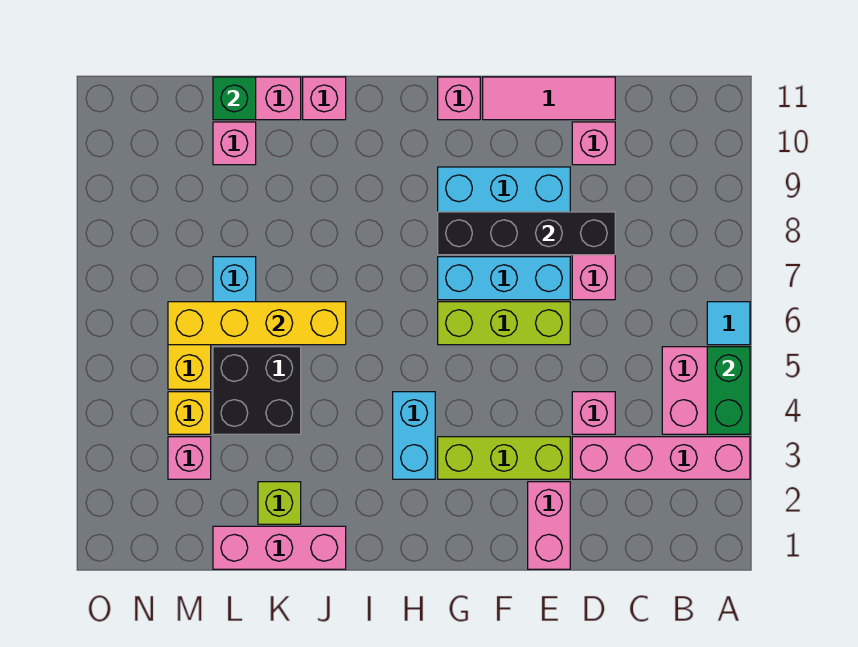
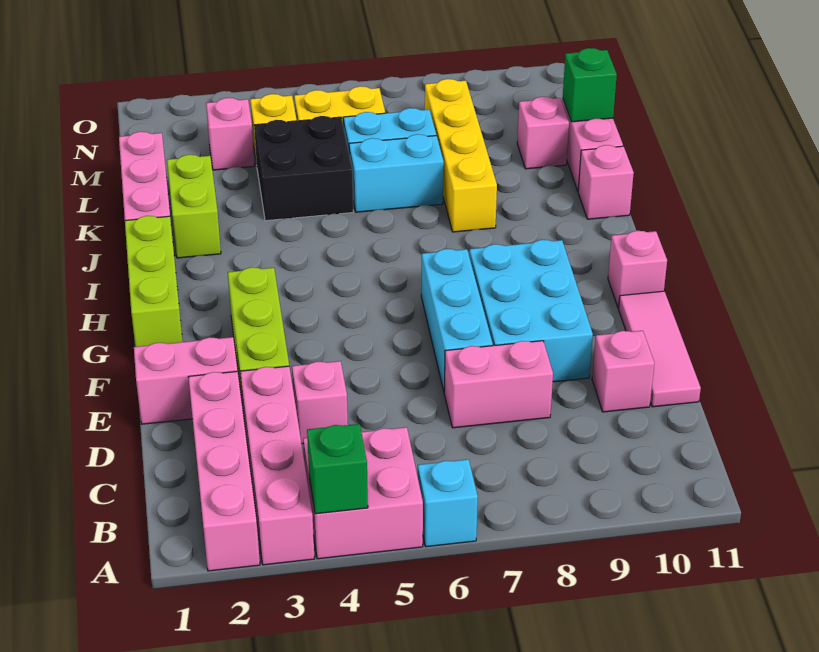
none -> pink brick A2:D2 level 1
green brick A4:A5 level 2 -> green brick A4 level 2
cyan tile A6 level 1 -> cyan brick A6 level 1
black brick D8:G8 level 2 -> none
lime brick E6:G6 level 1 -> lime brick G1:I1 level 1
cyan brick H3:H4 level 1 -> cyan brick K6:K7 level 1
yellow brick J6:M6 level 2 -> yellow brick J8:M8 level 1
lime brick K2 level 1 -> lime brick J2:K2 level 1

